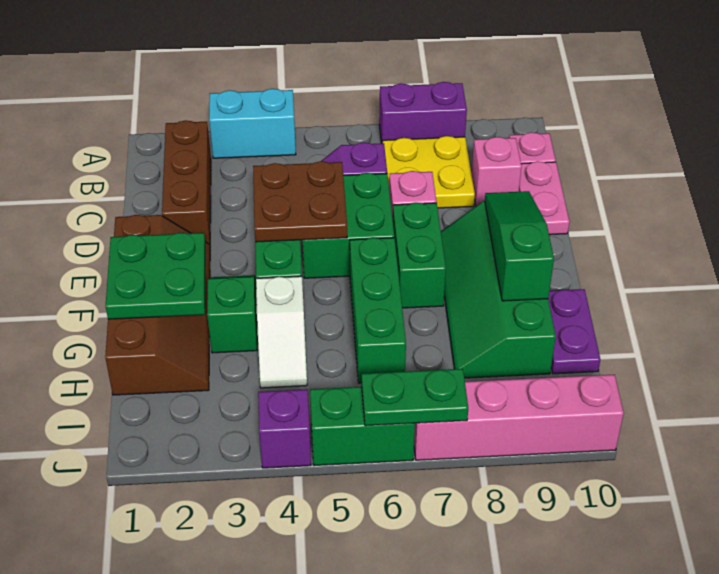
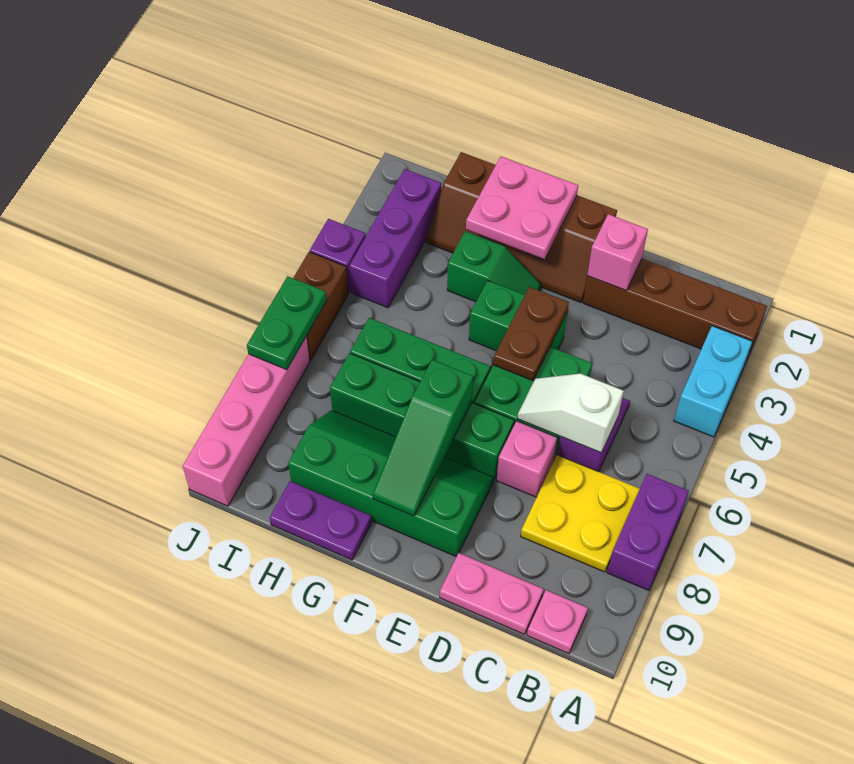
brown brick B2:D2 level 1 -> brown brick A2:D2 level 1
pink brick C9 level 1 -> pink brick D2 level 2
brown plate D4:E5 level 2 -> brown plate E4:E5 level 2
green brick E7:F7 level 1 -> green brick E7:H7 level 1
green slope E9:G9 level 2 top G -> green slope F7:F9 level 2 top 7
green plate F1:G2 level 2 -> pink plate F1:G2 level 2
white slope G4:H4 level 1 top G -> white slope C6:D6 level 2 top C
none -> purple brick I2:I4 level 1
green brick J5:J6 level 1 -> brown brick J5:J6 level 1

